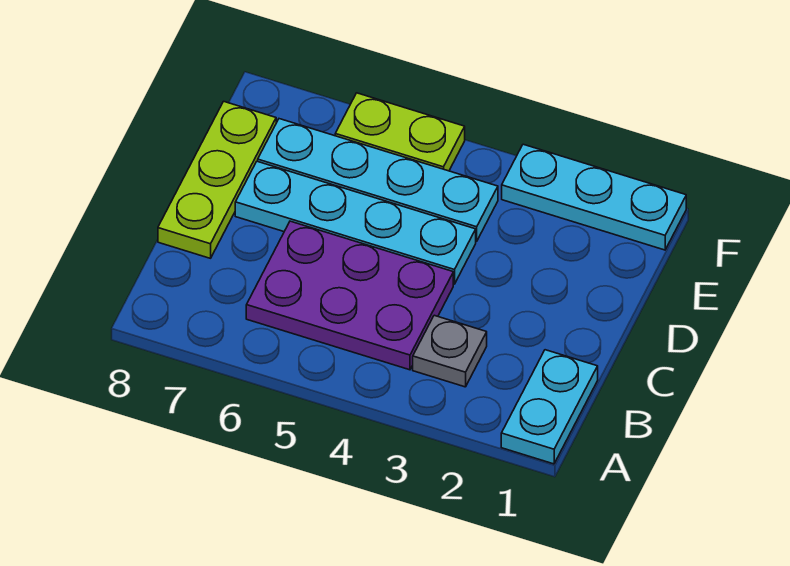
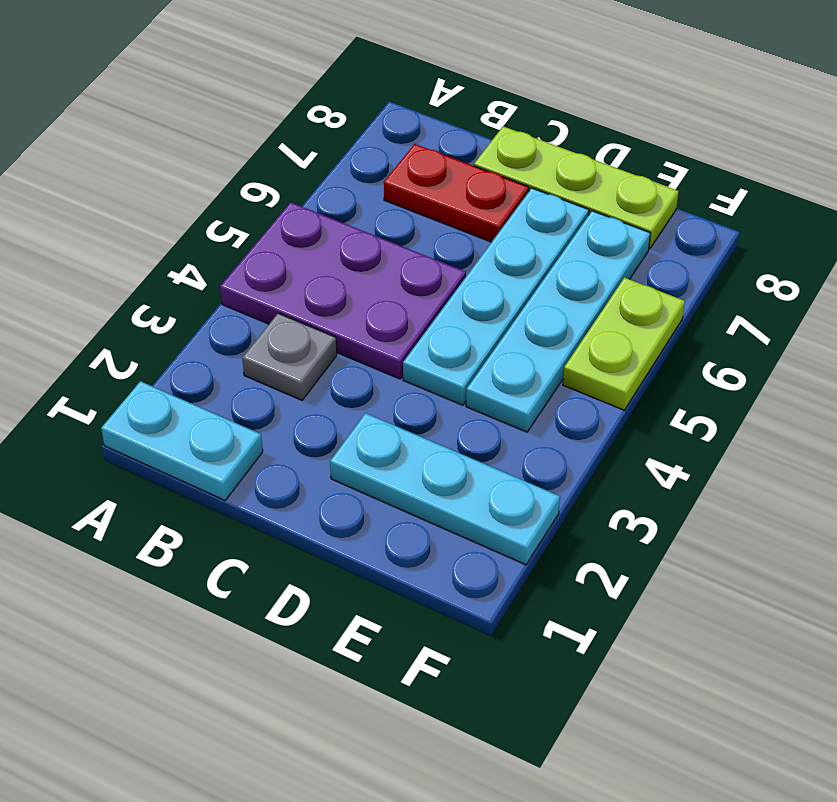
purple plate B4:C6 level 1 -> purple plate A4:C5 level 1
none -> red plate B7:C7 level 1
cyan plate F1:F3 level 1 -> cyan plate D2:F2 level 1

